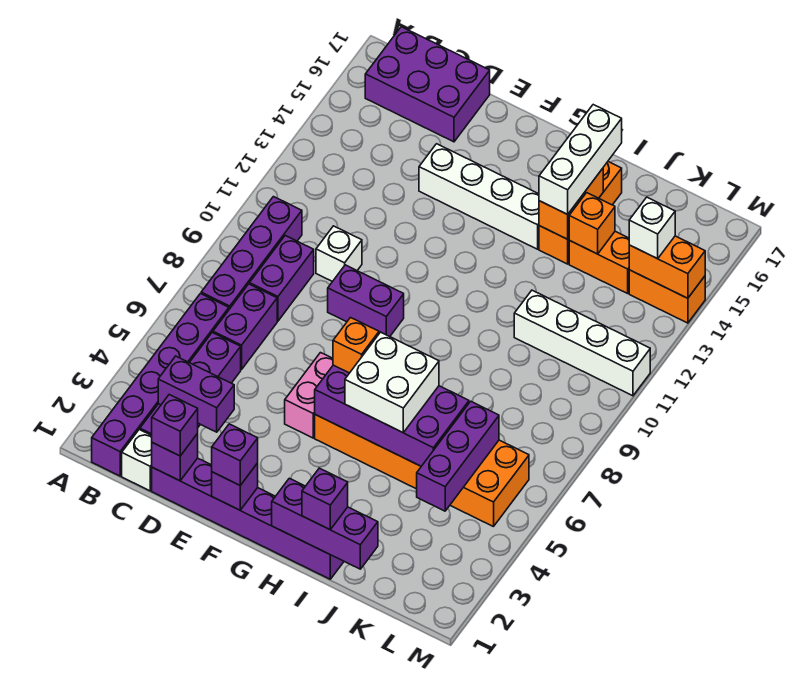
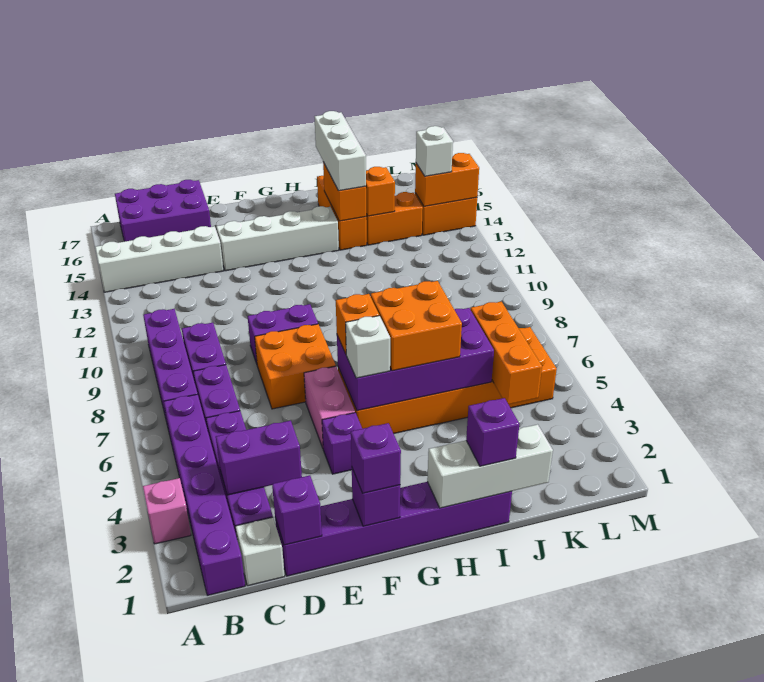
none -> pink brick A3 level 1
purple brick D1 level 3 -> purple brick F4 level 1
white brick D10 level 1 -> white brick G5 level 3
none -> orange brick E7:F8 level 1
purple brick H1:J1 level 2 -> white brick H1:J1 level 2
white brick H5:I6 level 3 -> orange brick H5:I6 level 3
white brick J11:M11 level 1 -> white brick A14:D14 level 1
purple brick K4:K6 level 2 -> orange brick K4:K6 level 2

